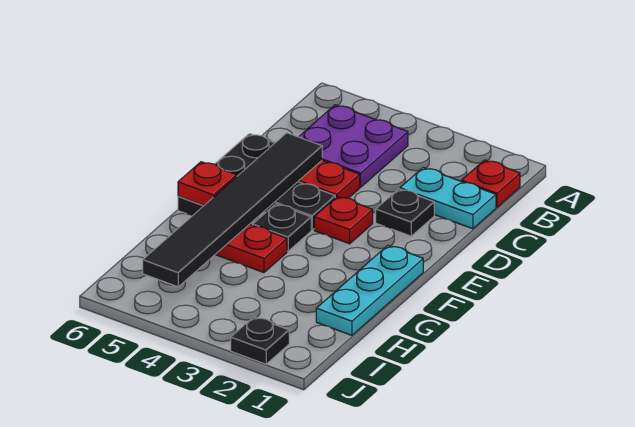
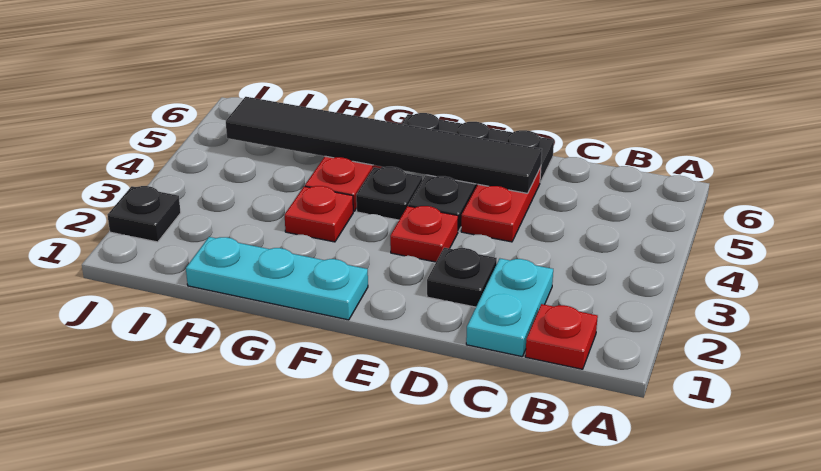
purple plate B4:C5 level 1 -> none
red plate F6 level 2 -> red plate G3 level 1

